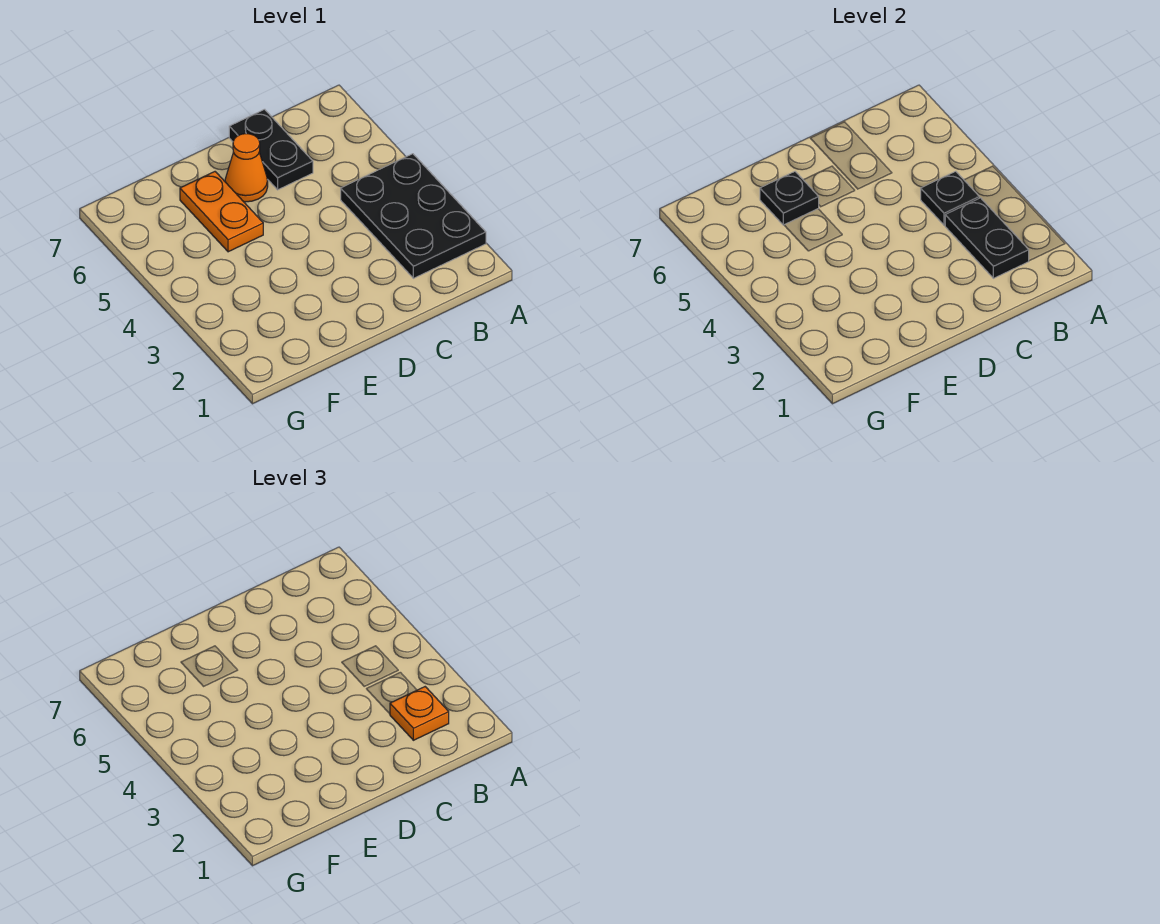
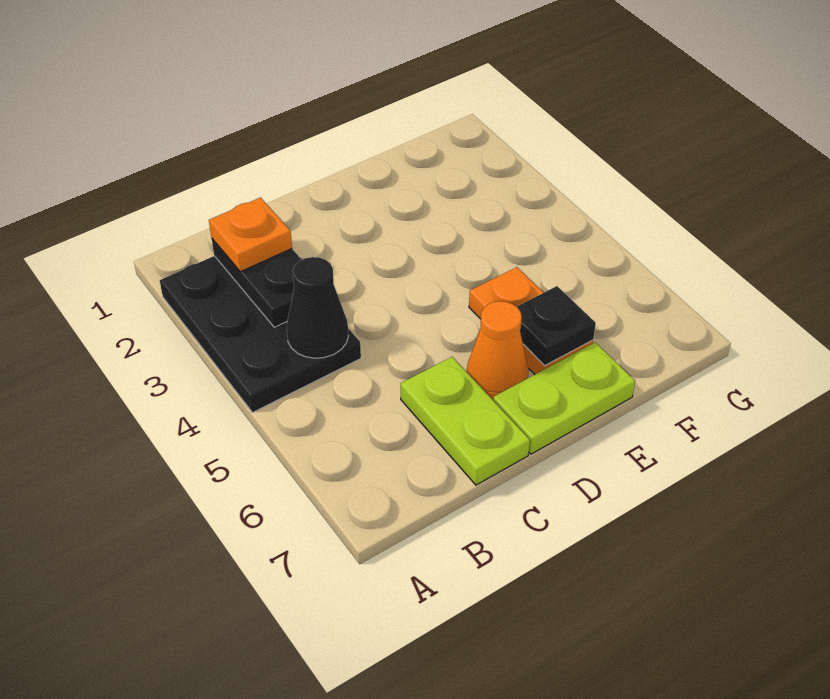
black plate B4 level 2 -> black cone B4 level 2
black plate C6:C7 level 1 -> lime plate C6:C7 level 1
none -> lime plate D7:E7 level 1

